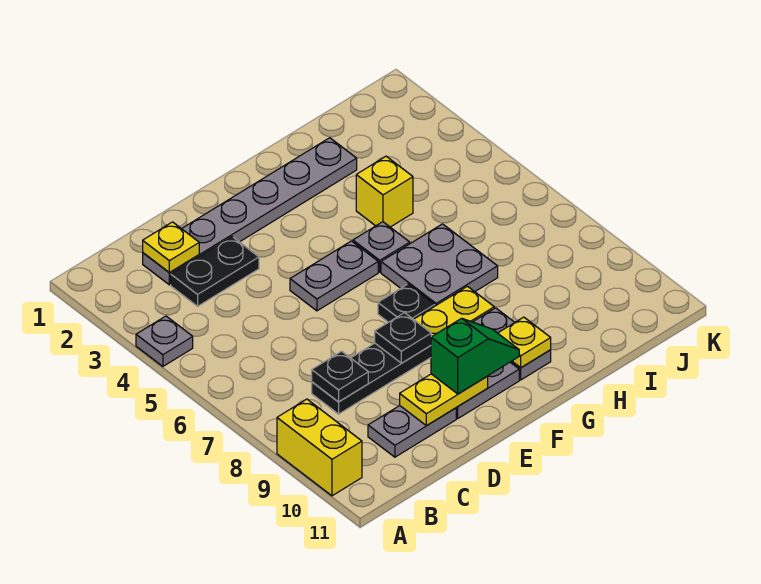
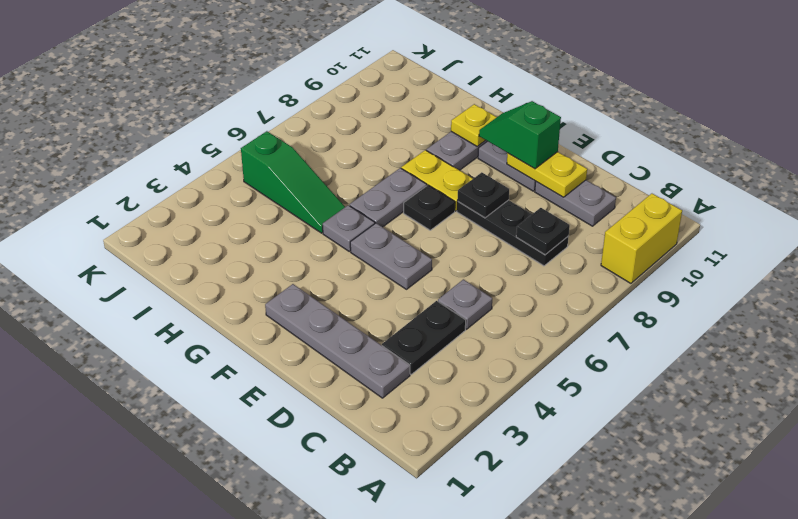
grey plate A4 level 1 -> grey plate C5 level 1
grey plate C2:H2 level 1 -> grey plate C2:F2 level 1
yellow plate C2 level 2 -> none
black plate C3:D3 level 1 -> black plate C3:C4 level 1
grey plate G6:H7 level 1 -> grey plate G6:G7 level 1
yellow brick H4 level 1 -> none
none -> green slope H5:J5 level 1 top J

